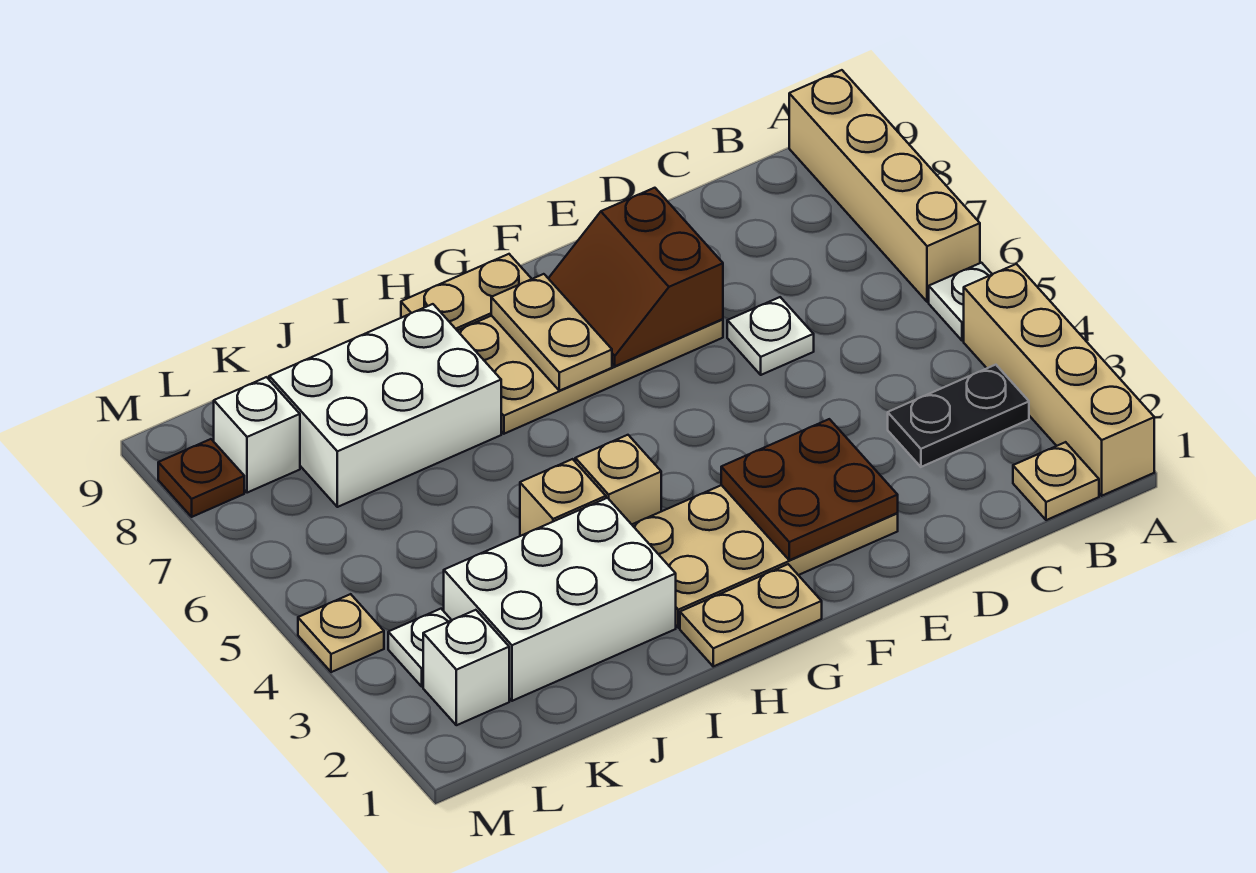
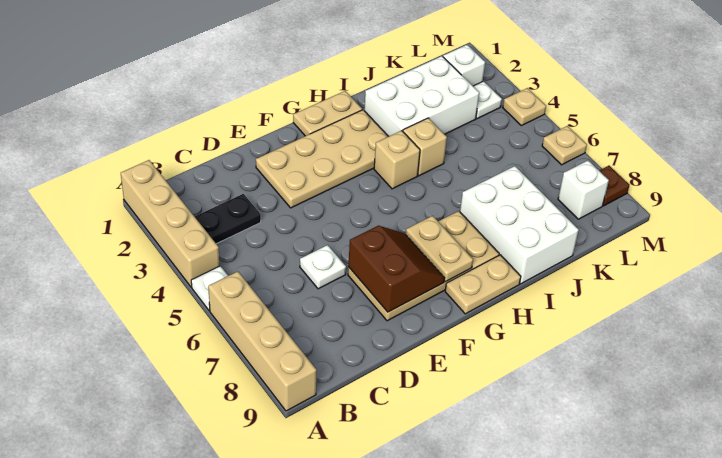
tan plate B1 level 1 -> tan plate M6 level 1
brown plate E2:F3 level 2 -> none
white brick I7:K8 level 1 -> white brick I7:J9 level 1

